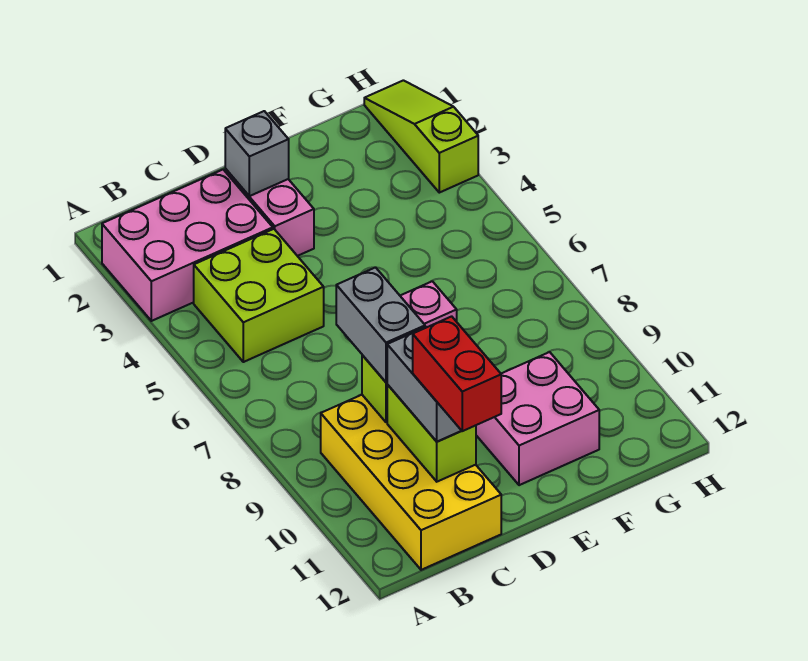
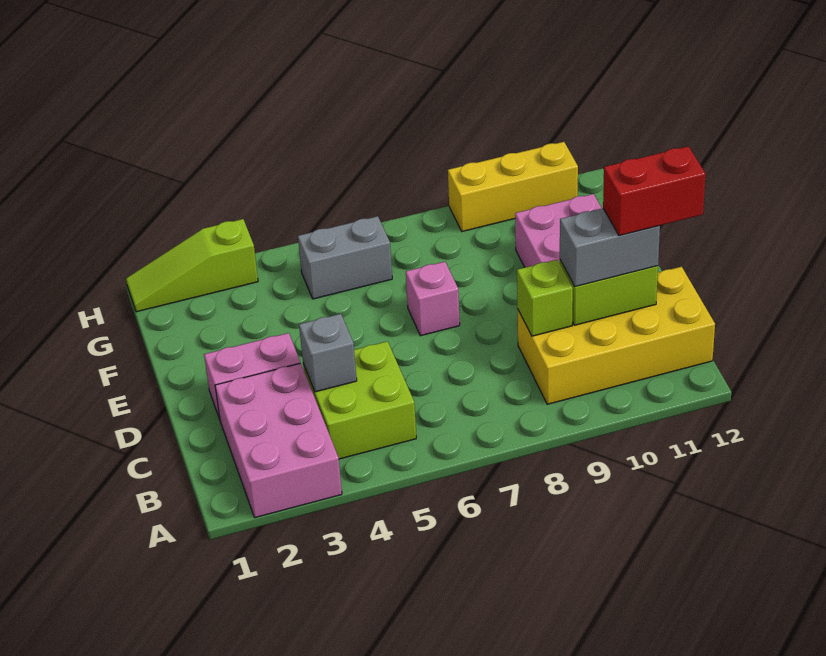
grey brick C8:C9 level 3 -> grey brick G5:G6 level 1
grey brick D2 level 2 -> grey brick C4 level 2
none -> yellow brick H9:H11 level 1

